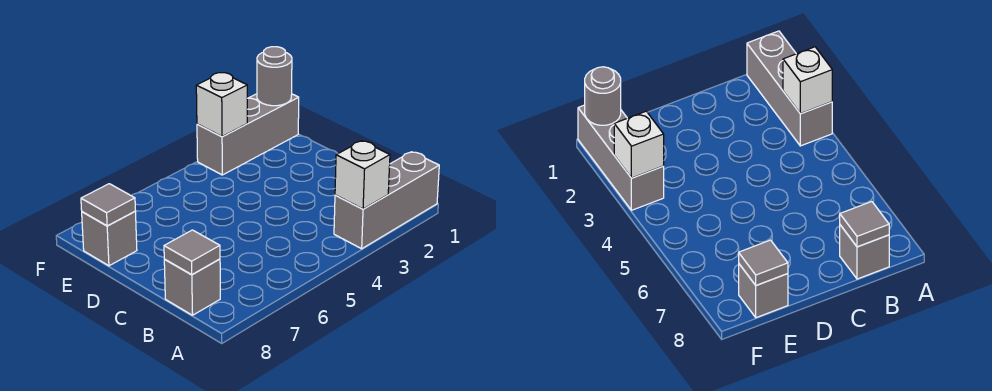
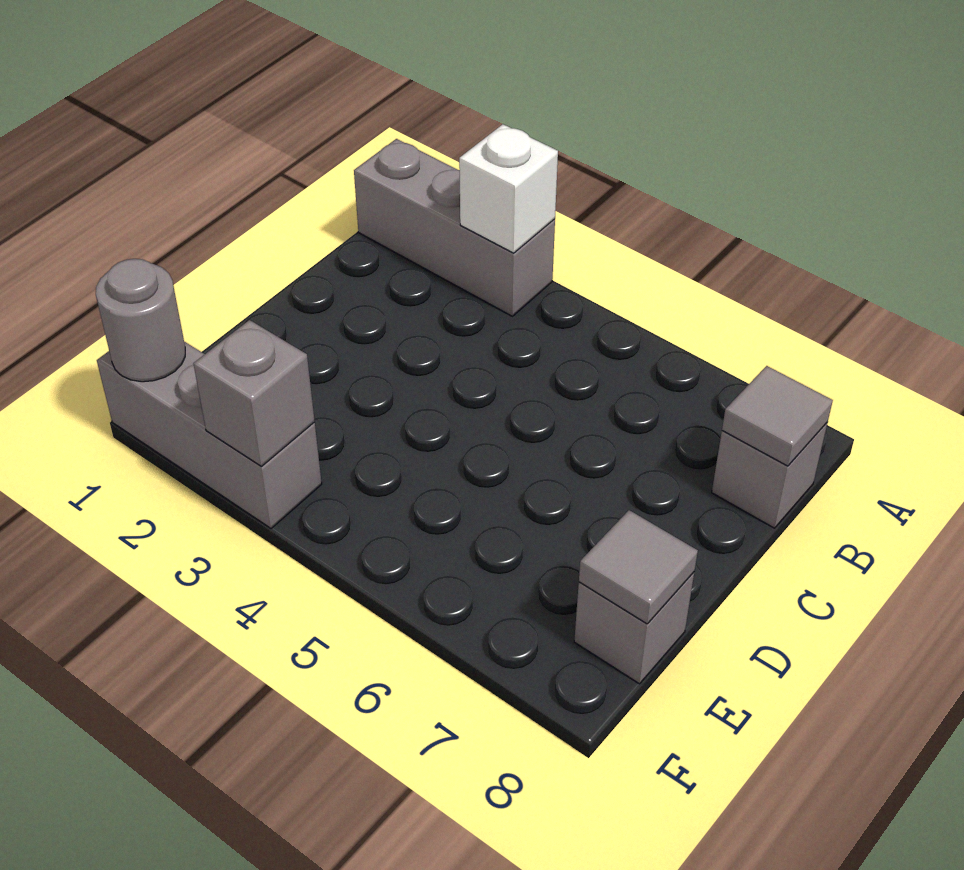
white brick F3 level 2 -> grey brick F3 level 2

